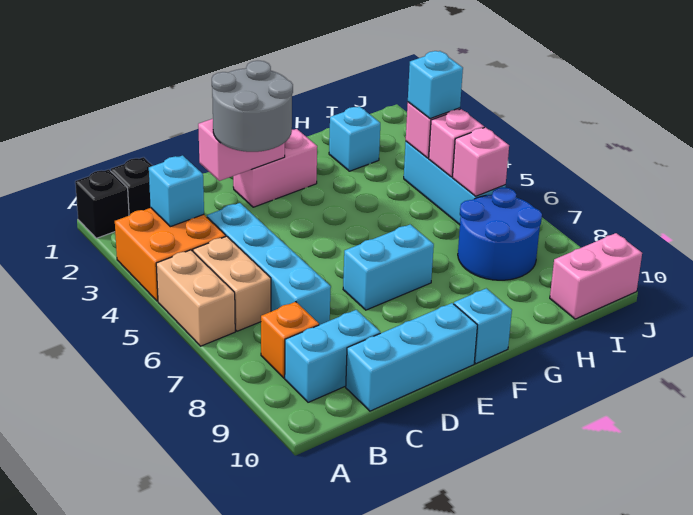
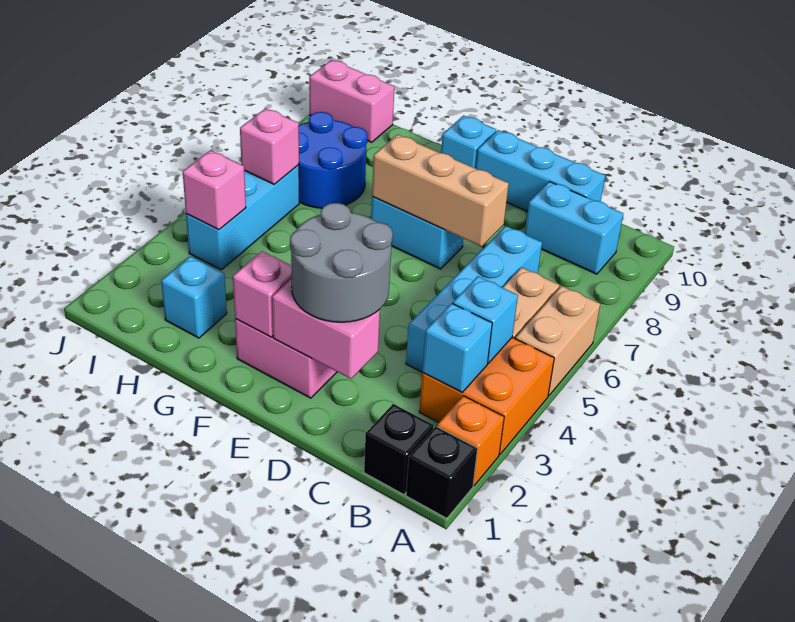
orange brick B8 level 1 -> orange brick A2 level 1
none -> tan brick D7:F7 level 2
cyan brick I4 level 3 -> cyan brick B4 level 2
pink brick I5 level 2 -> pink brick F2 level 2

